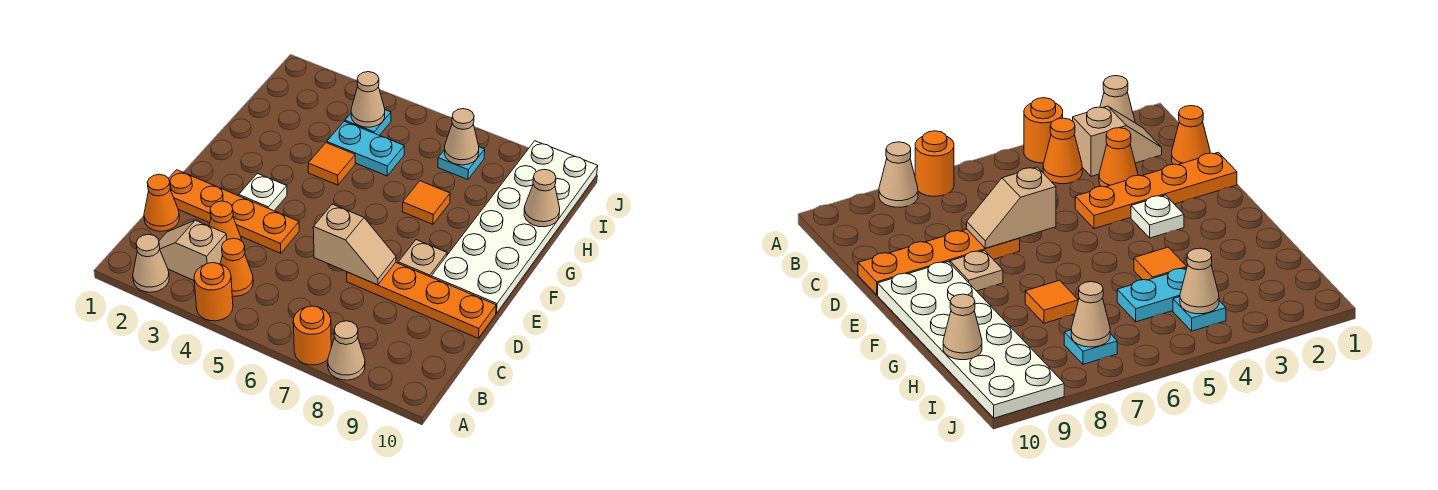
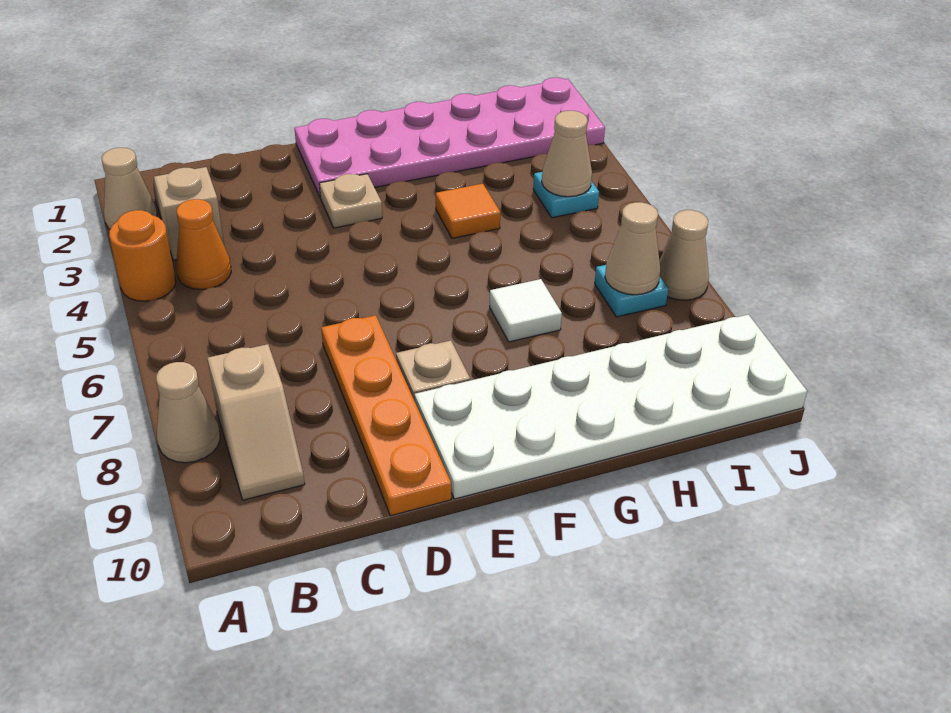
orange round brick A7 level 1 -> none
orange cone C1 level 1 -> none
orange cone C3 level 1 -> none
orange plate D1:D4 level 1 -> none
tan slope D6:D7 level 2 top 6 -> tan slope B8:B9 level 1 top 8
none -> pink plate E1:J2 level 1
white plate E3 level 1 -> tan plate E3 level 1
orange tile G7 level 1 -> white tile G7 level 1
cyan plate H4:H5 level 1 -> none
tan cone H10 level 2 -> tan cone J7 level 1

